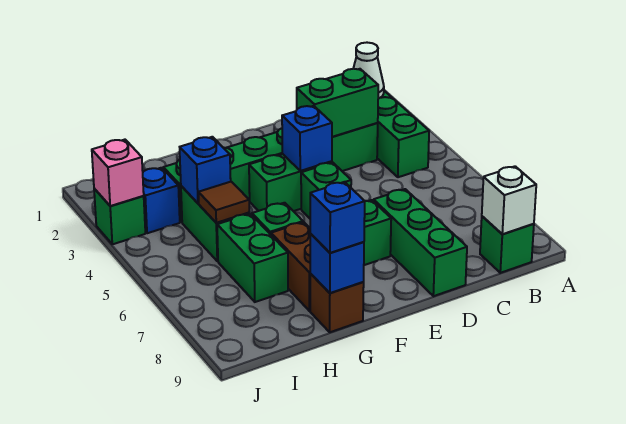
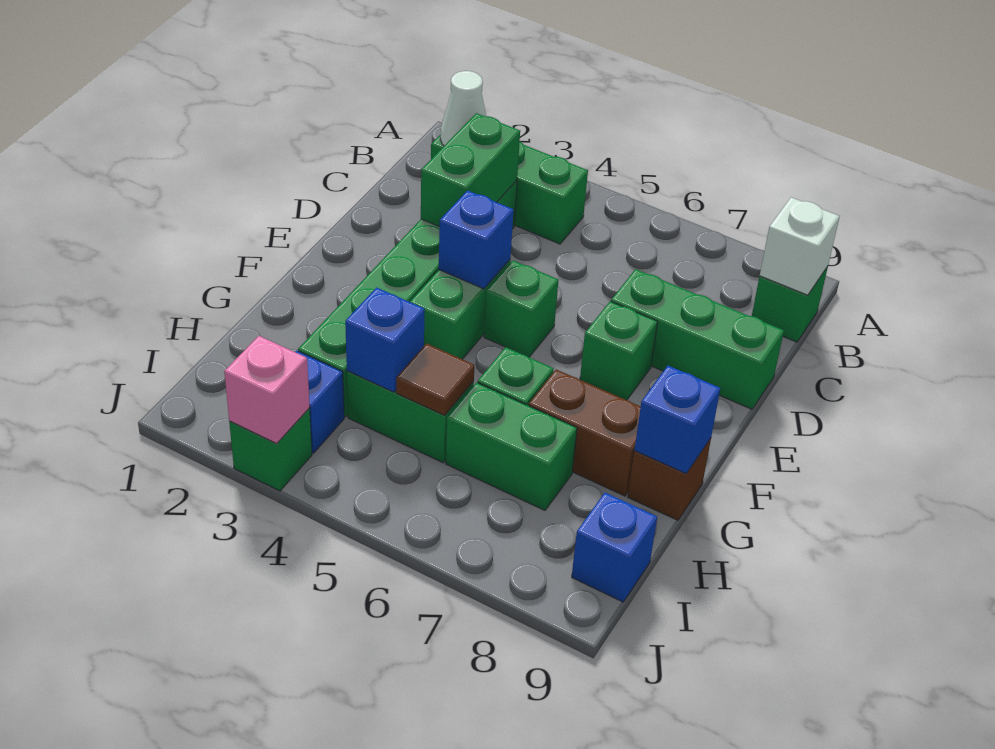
blue brick G9 level 3 -> blue brick I9 level 1

